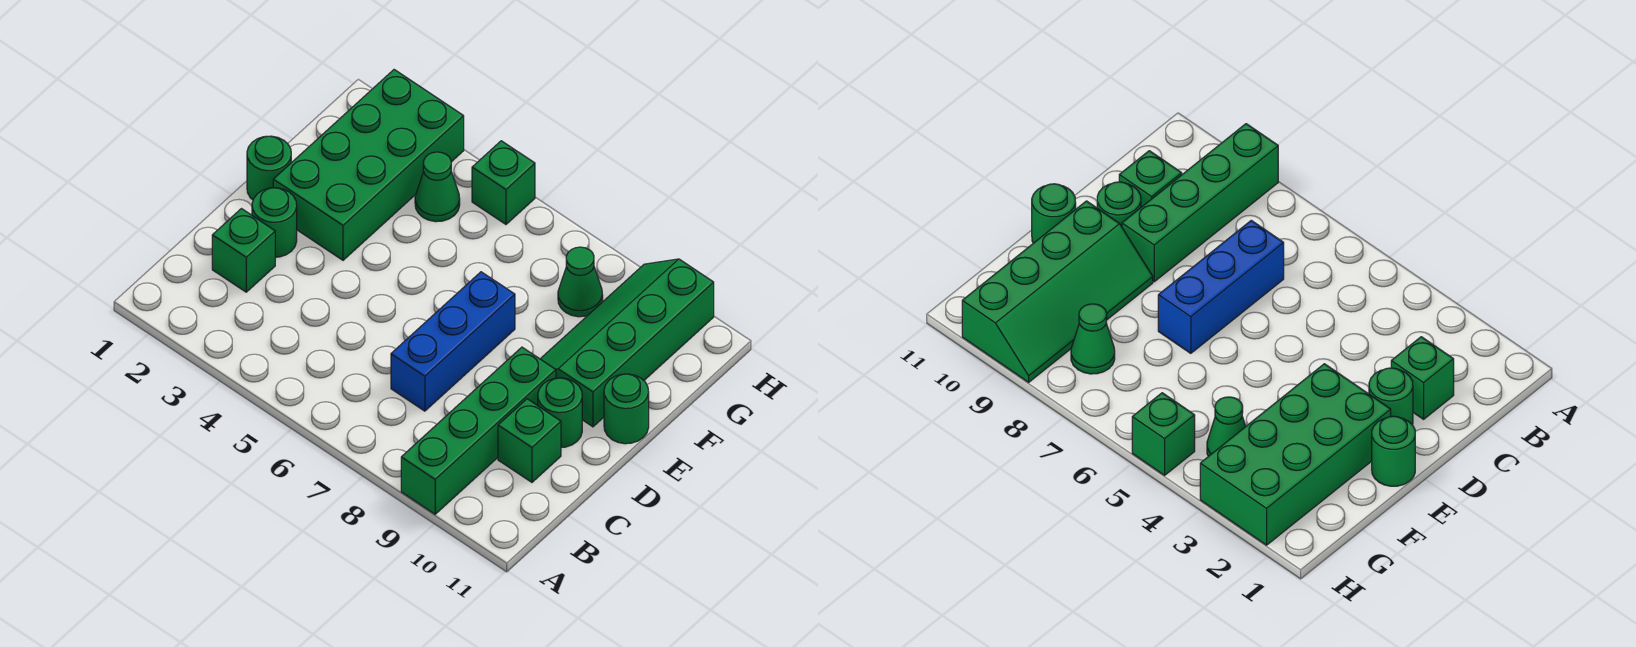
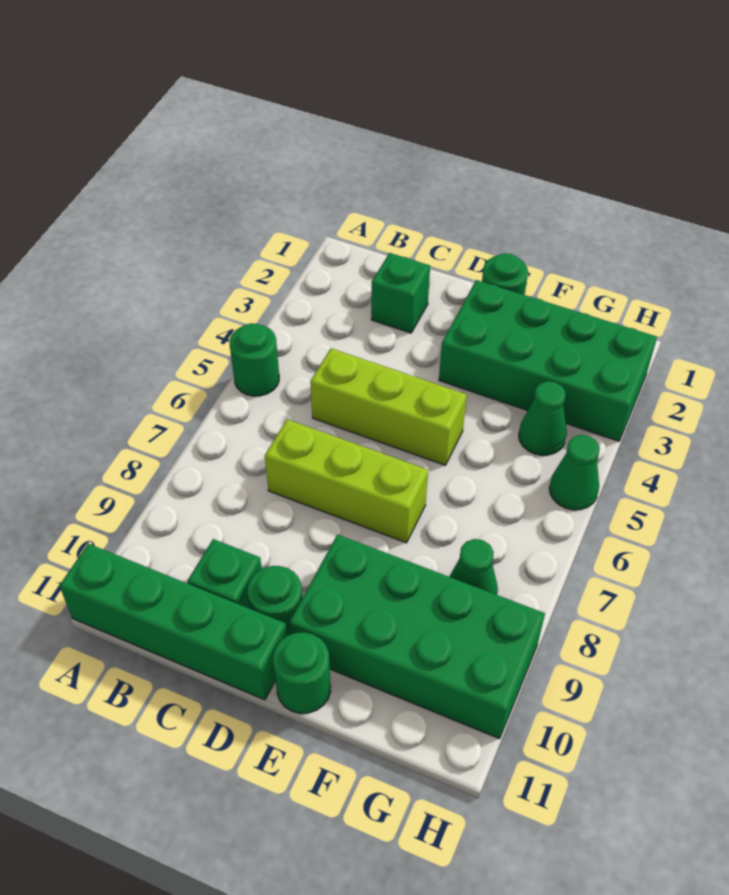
green brick A9:D9 level 1 -> green brick A11:D11 level 1
none -> lime brick C5:E5 level 1
blue brick C7:E7 level 1 -> lime brick C7:E7 level 1
green round brick D2 level 1 -> green round brick A5 level 1
green slope E9:H10 level 1 top 10 -> green brick E9:H10 level 1
green brick H5 level 1 -> green cone H5 level 1

